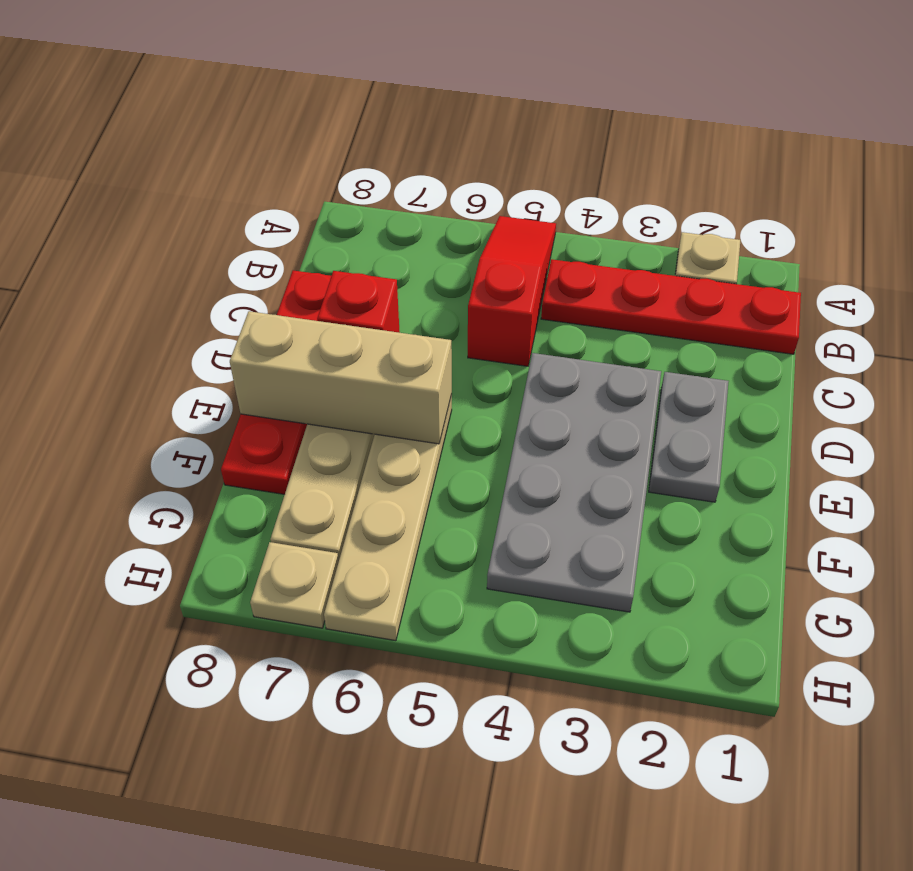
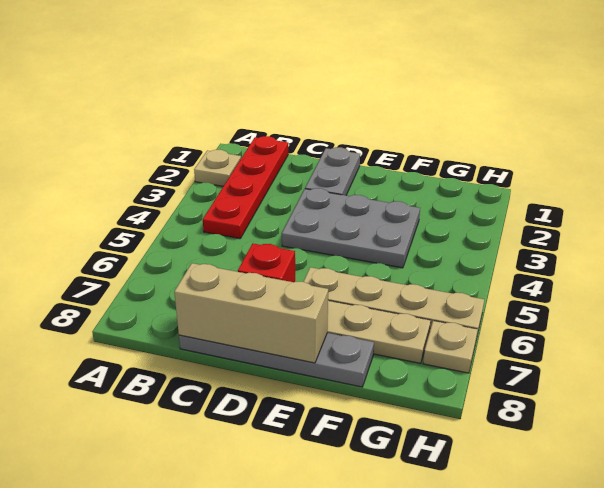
red slope A5:C5 level 1 top C -> none
red plate C8:F8 level 1 -> grey plate C8:F8 level 1
grey plate D2:E2 level 1 -> grey plate D1:D2 level 1
grey plate D3:G4 level 1 -> grey plate D3:F4 level 1
tan brick E6:E8 level 2 -> tan brick C8:E8 level 2

